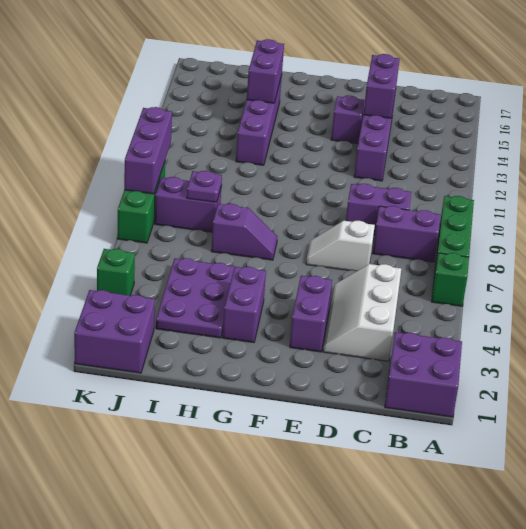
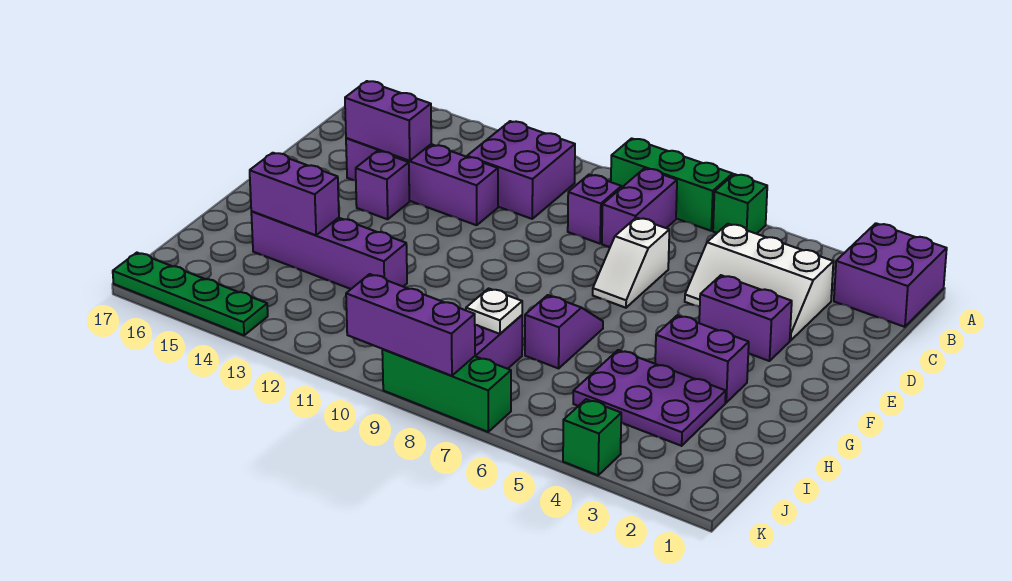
purple brick C9:D9 level 1 -> purple brick C9 level 1
purple plate I8 level 2 -> white plate I8 level 2
purple brick J1:K2 level 1 -> purple brick B11:C12 level 1
none -> green plate K14:K17 level 1

